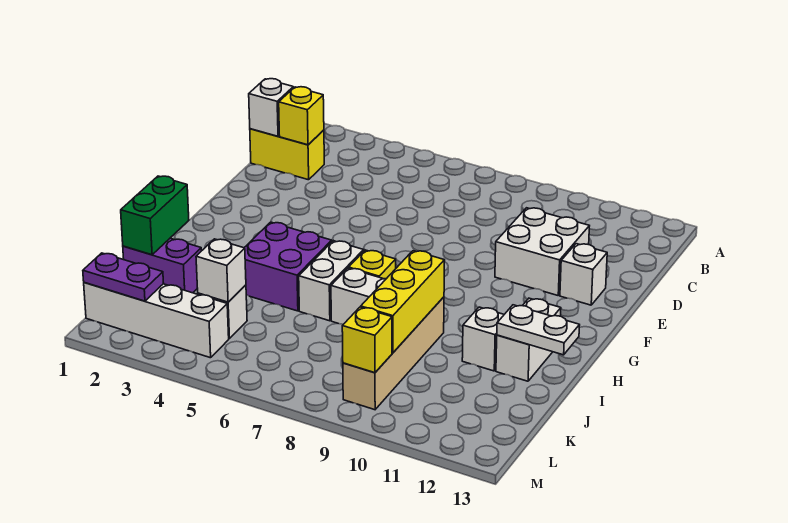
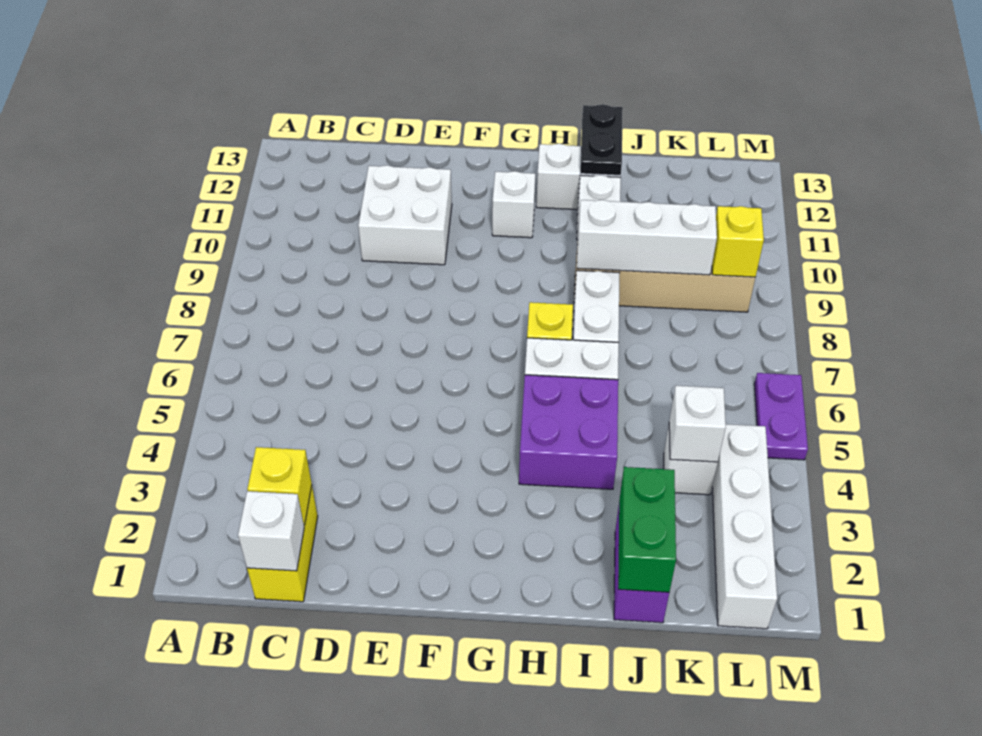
white brick E12 level 1 -> white brick G11 level 1
green brick I1:J1 level 2 -> green brick J1:J2 level 2
yellow brick I9:K9 level 2 -> white brick I9:K9 level 2
white plate I12:I13 level 2 -> black plate I12:I13 level 2
purple plate L1:L2 level 2 -> purple plate M5:M6 level 1

